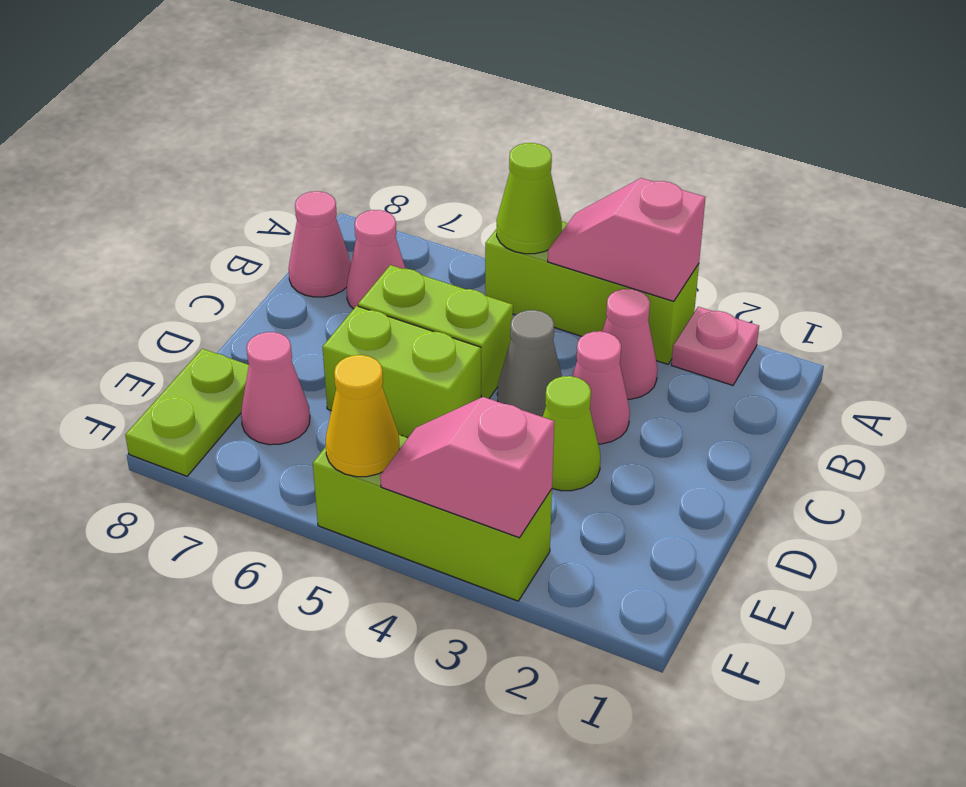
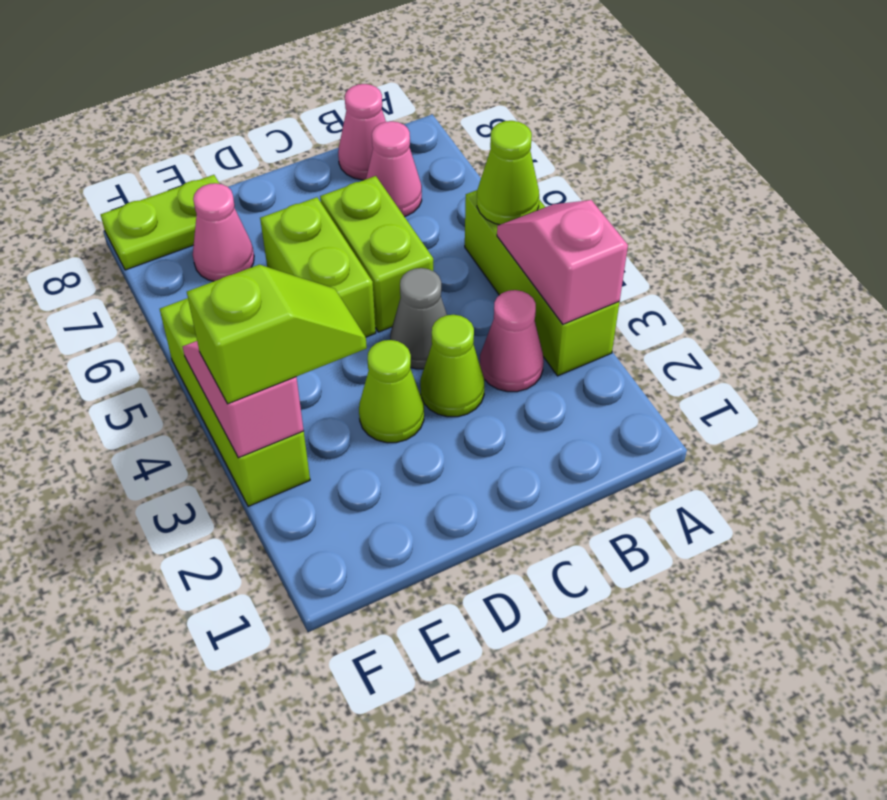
pink plate A2 level 1 -> none
pink cone C3 level 1 -> lime cone C3 level 1
none -> lime slope E3:F3 level 3 top F
yellow cone F5 level 2 -> none

